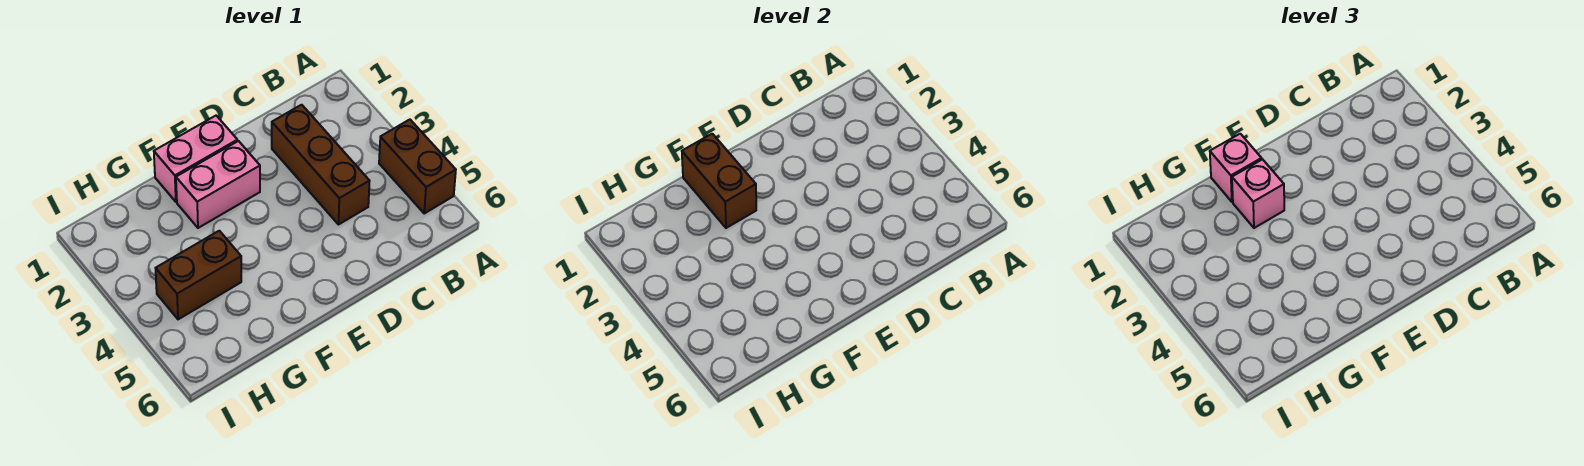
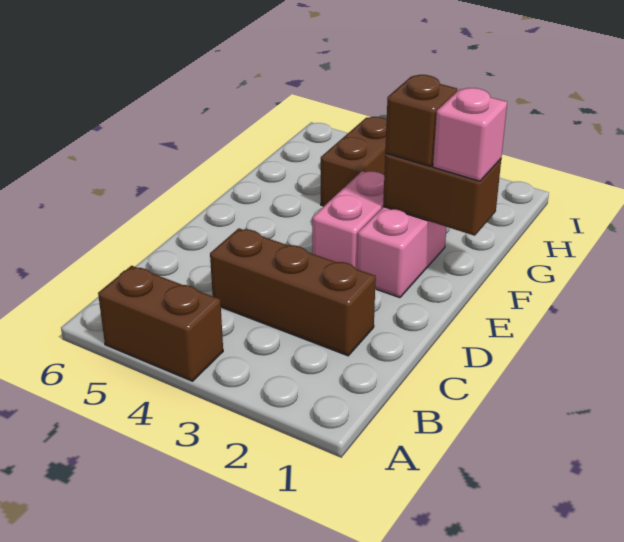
pink brick E1:F1 level 1 -> pink brick E3:F3 level 1
pink brick F2 level 3 -> brown brick F2 level 3

